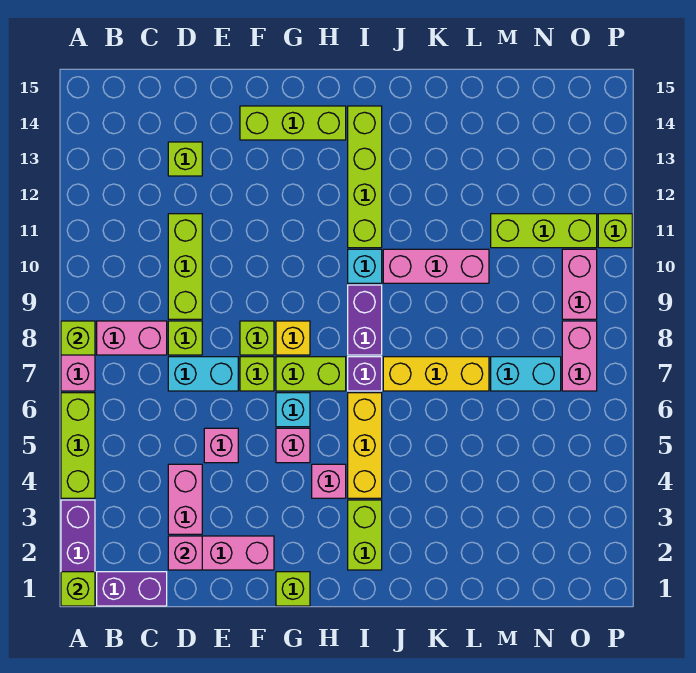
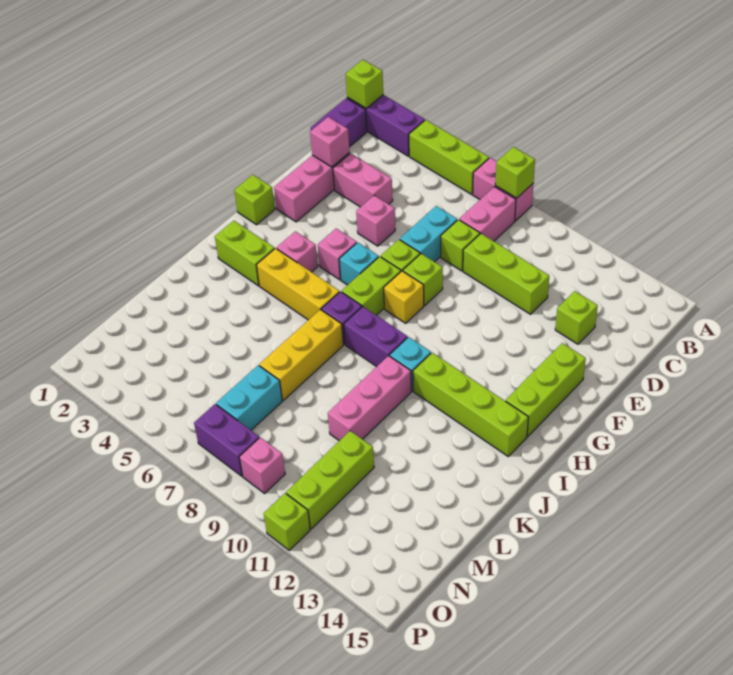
pink brick O7:O8 level 1 -> purple brick O7:O8 level 1
pink brick O9:O10 level 1 -> pink brick O9 level 1

